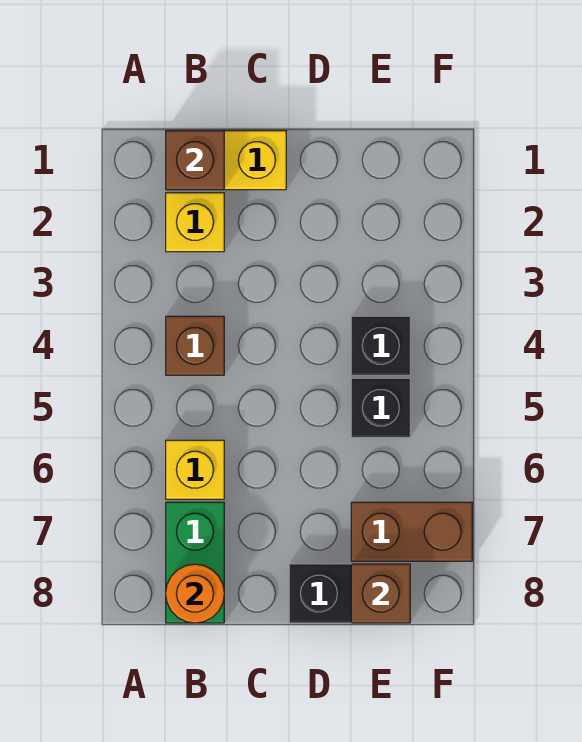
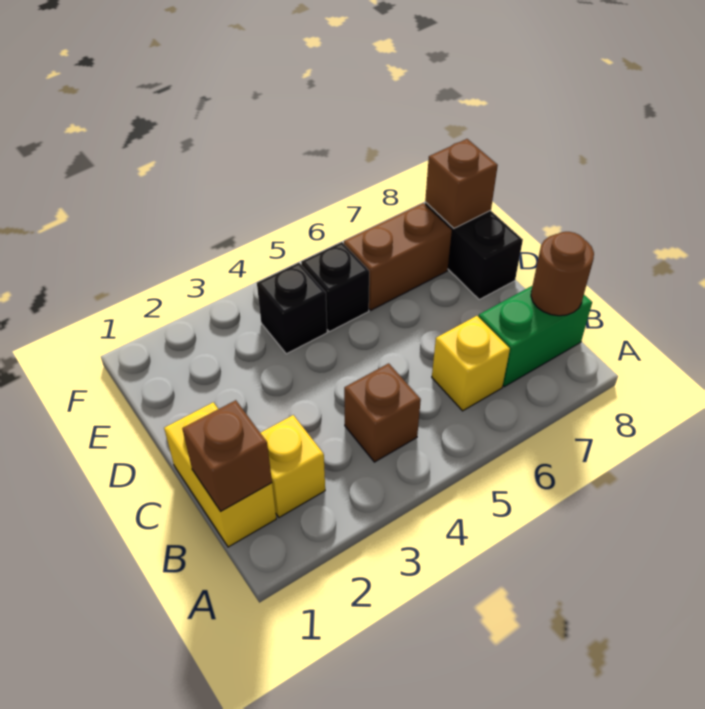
orange round brick B8 level 2 -> brown round brick B8 level 2
brown brick E7:F7 level 1 -> brown brick E6:E7 level 1

